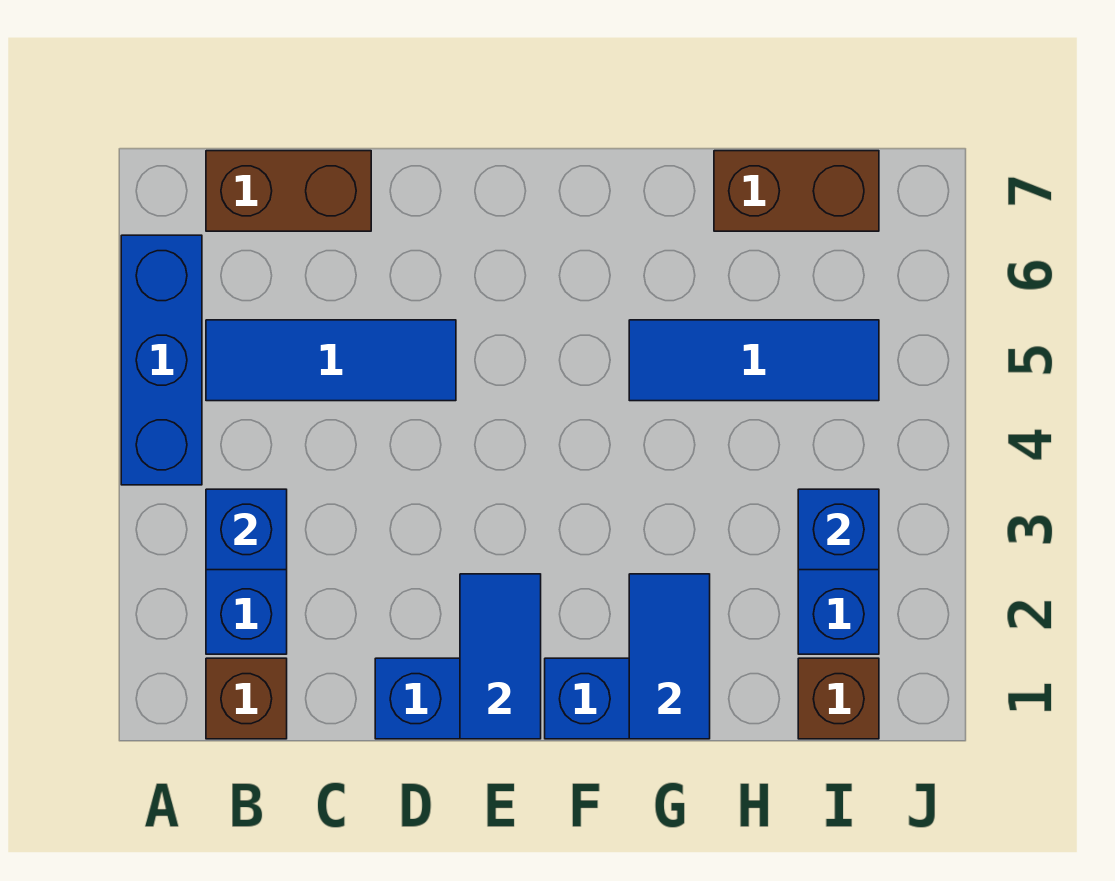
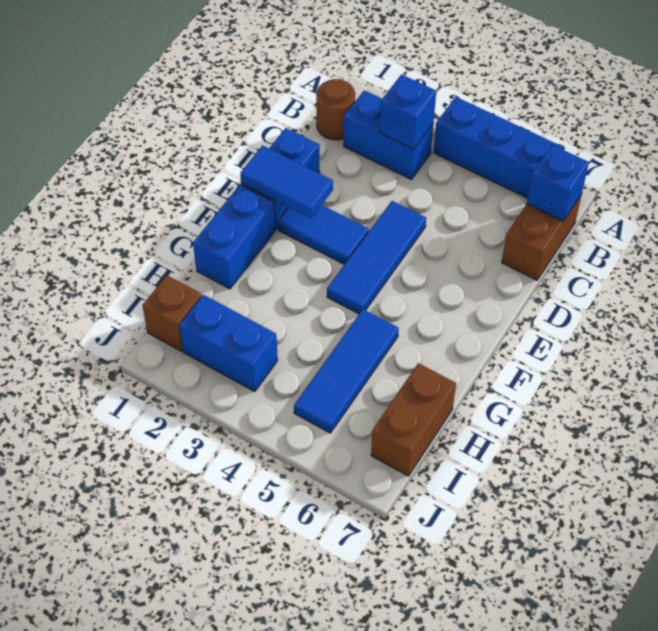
brown brick B1 level 1 -> brown round brick B1 level 1
blue tile B5:D5 level 1 -> blue tile D4:F4 level 1
blue tile G1:G2 level 2 -> blue tile E2:E3 level 1
blue brick I3 level 2 -> blue brick B7 level 2

